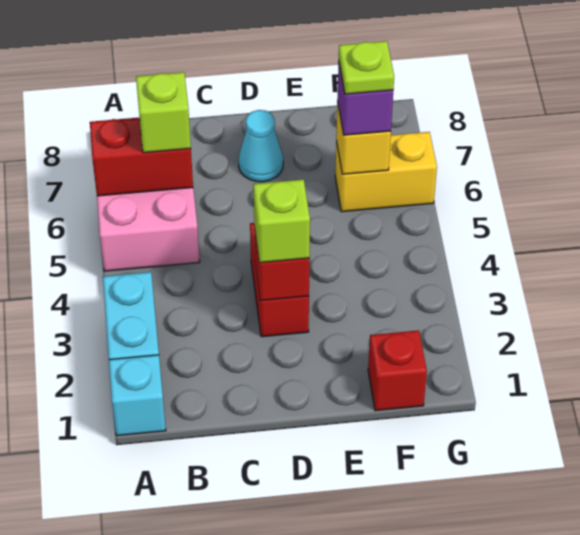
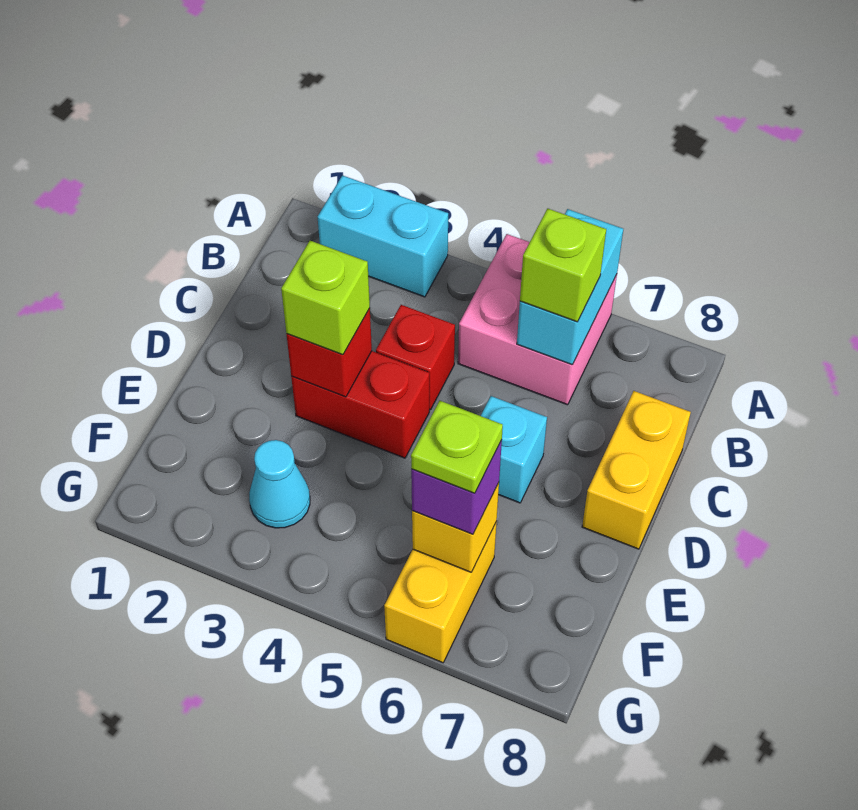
cyan brick A1 level 1 -> cyan brick D6 level 1
red brick A6:B6 level 2 -> cyan brick A6:B6 level 2
none -> yellow brick C8:D8 level 1
cyan cone D7 level 1 -> cyan cone F3 level 1
red brick F1 level 1 -> red brick C4 level 1

